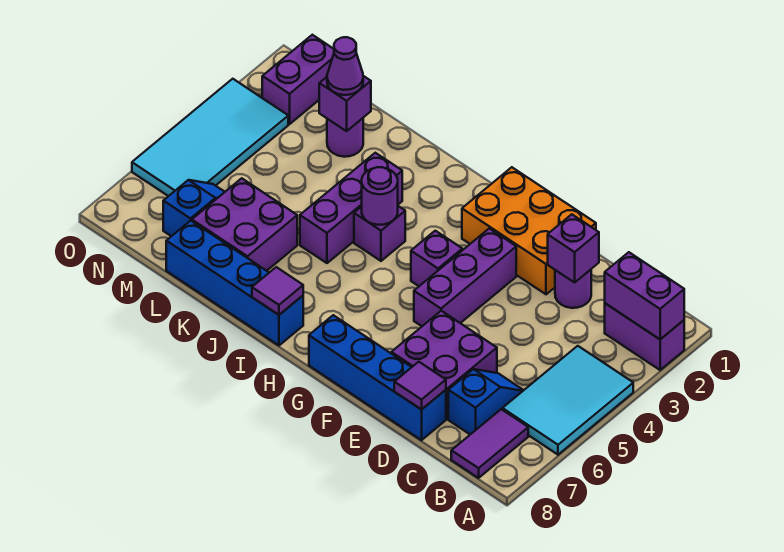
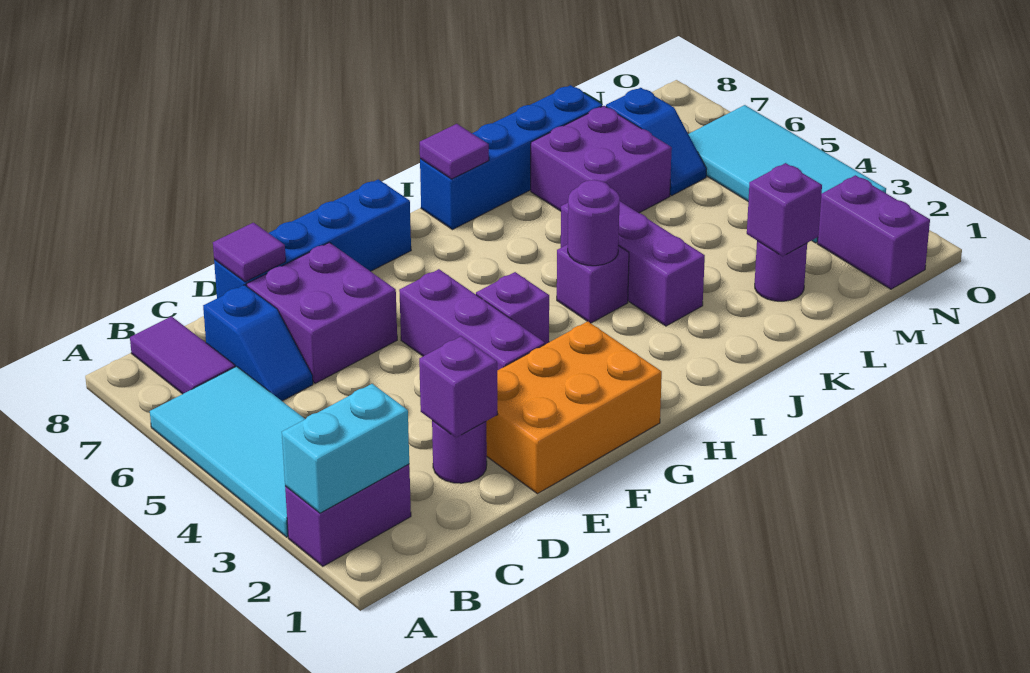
purple brick A2:B2 level 2 -> cyan brick A2:B2 level 2
cyan tile A4:B6 level 1 -> cyan tile A3:B6 level 1
purple cone L2 level 3 -> none

